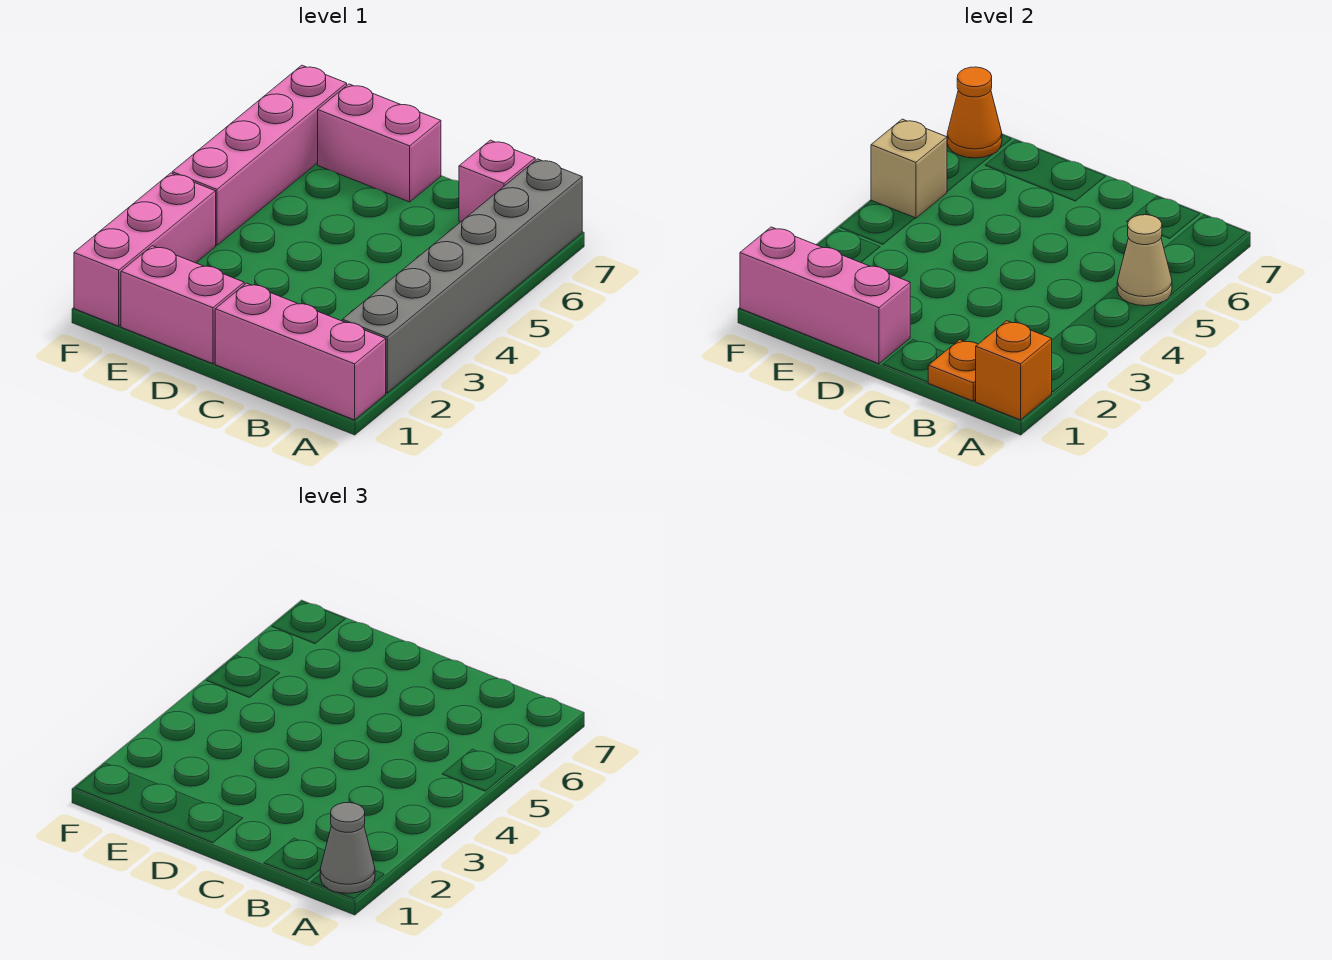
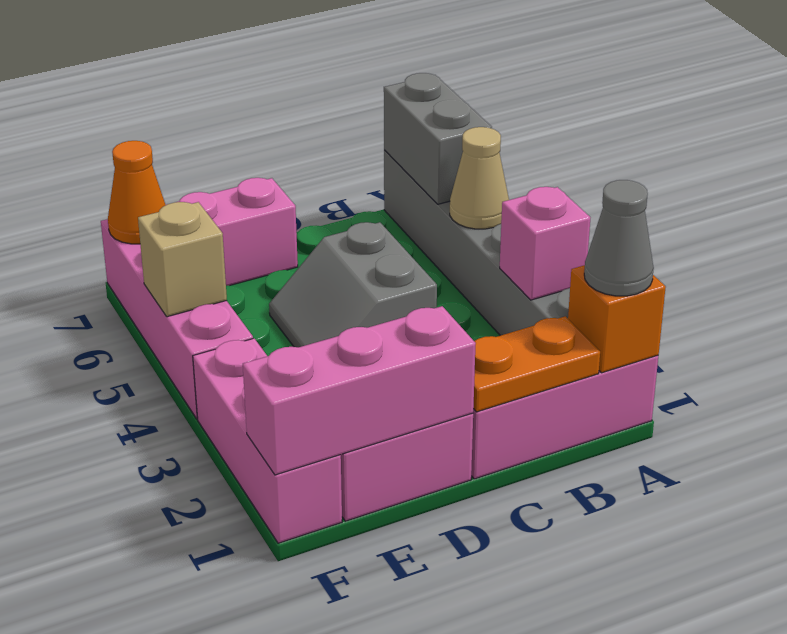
none -> grey brick A6:A7 level 2
orange plate B1 level 2 -> orange plate B1:C1 level 2
pink brick B7 level 1 -> pink brick A3 level 2
none -> grey slope C4:D5 level 1 top C

